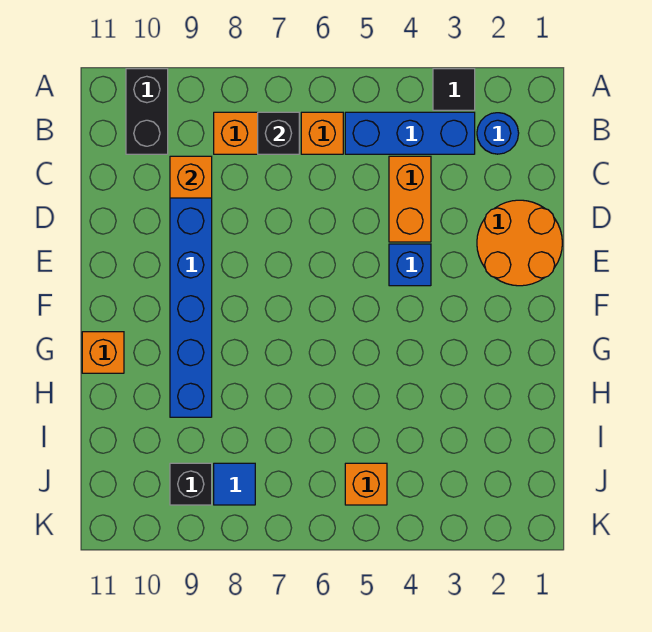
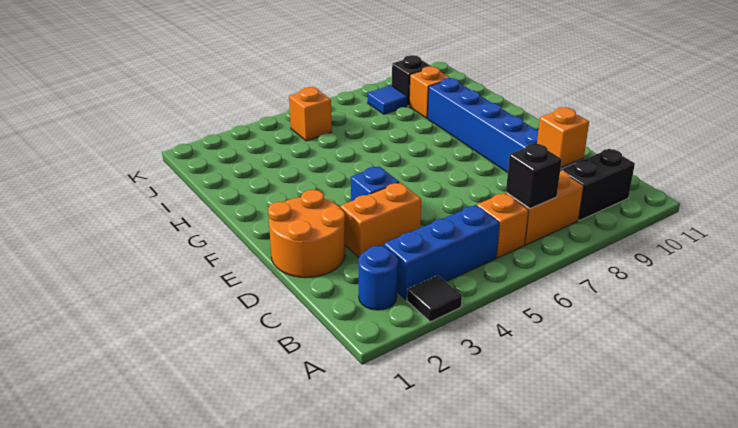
black brick A10:B10 level 1 -> black brick B9:B10 level 1
orange brick C4:D4 level 1 -> orange brick D3:D4 level 1
orange brick G11 level 1 -> orange brick I9 level 1

